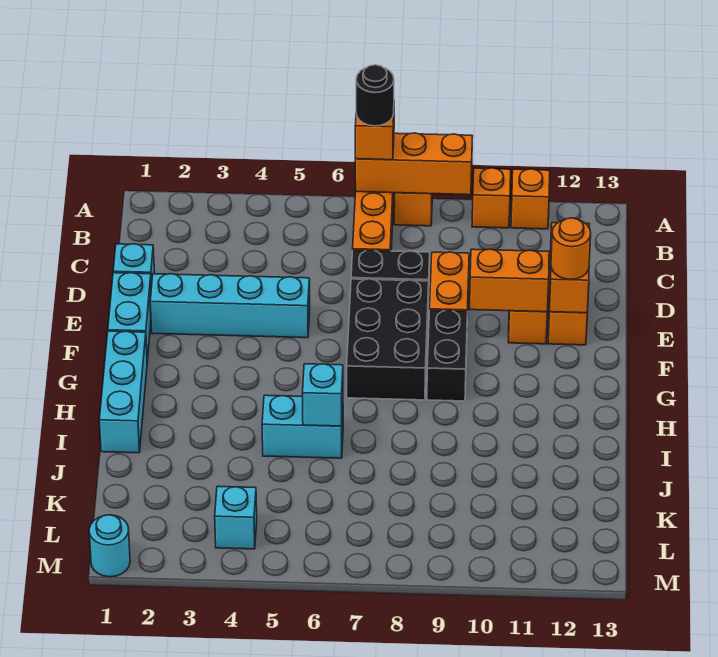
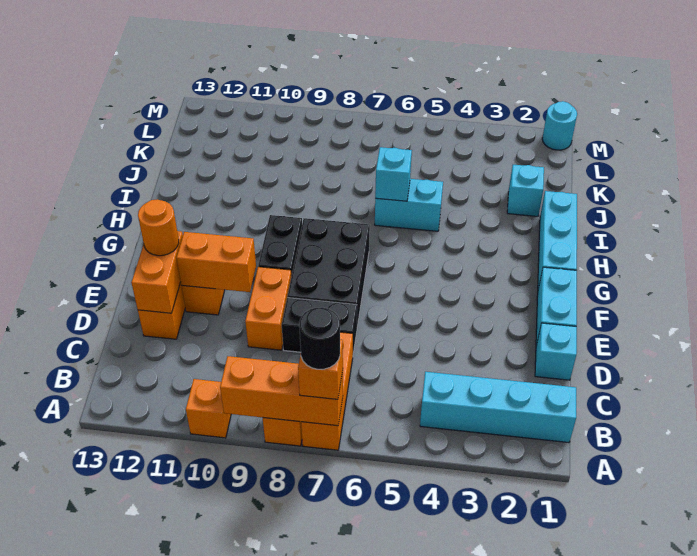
orange brick A11 level 1 -> none
cyan brick E2:E5 level 1 -> cyan brick B1:B4 level 1
cyan brick L4 level 1 -> cyan brick J2 level 1

